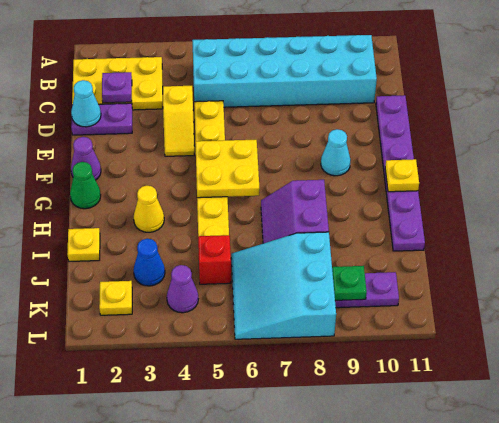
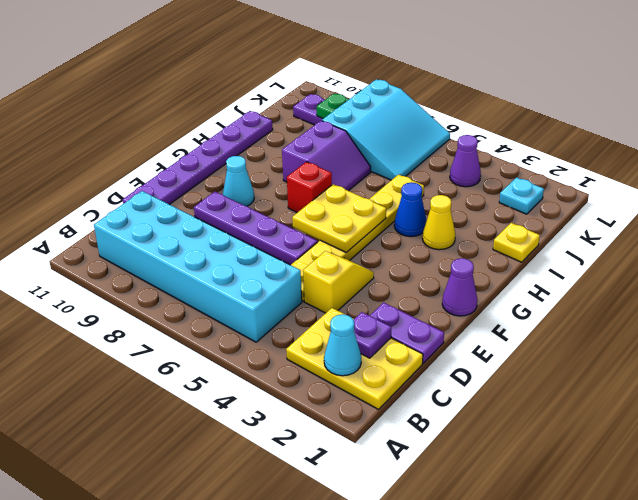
cyan cone D1 level 2 -> cyan cone B2 level 2
none -> purple plate E6:E9 level 1
green cone G1 level 1 -> none
yellow plate G11 level 2 -> none
blue cone J3 level 1 -> blue cone H4 level 1
red brick J5 level 1 -> red brick G7 level 1
yellow plate K2 level 1 -> cyan plate K2 level 1

